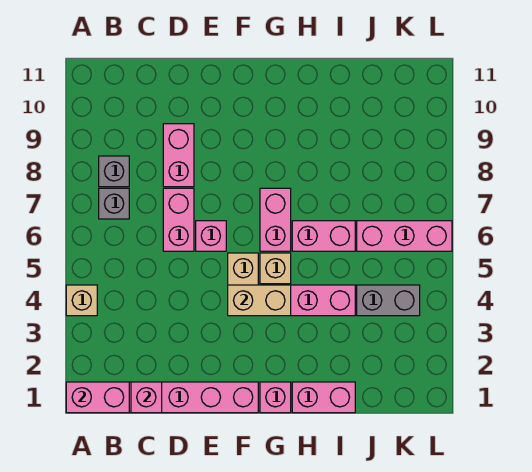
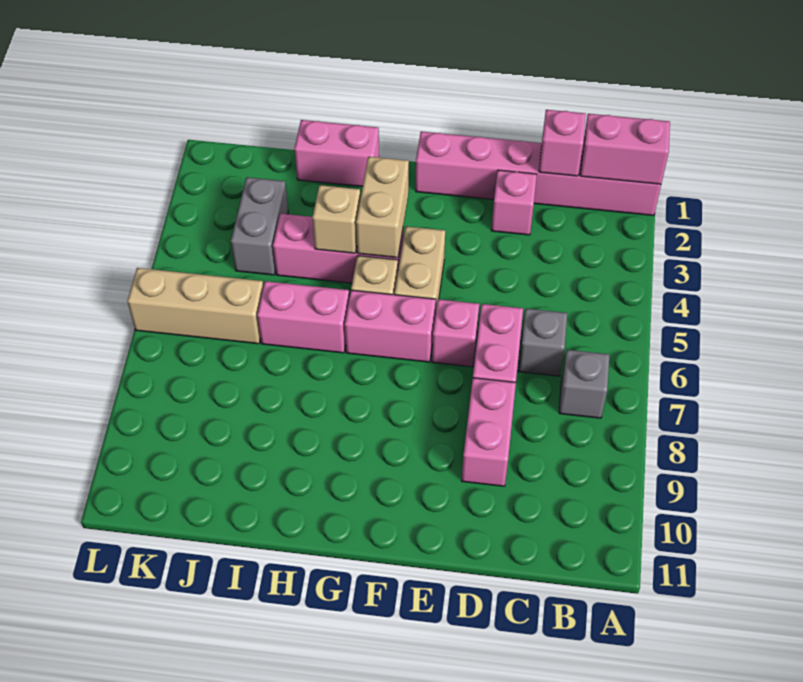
tan brick A4 level 1 -> tan brick H4 level 2
grey brick B8 level 1 -> grey brick C6 level 1
tan brick F4:G4 level 2 -> tan brick G3:G4 level 2
pink brick G1 level 1 -> pink brick D2 level 1
pink brick G6:G7 level 1 -> pink brick F6:G6 level 1
grey brick J4:K4 level 1 -> grey brick J3:J4 level 1
pink brick J6:L6 level 1 -> tan brick J6:L6 level 1

